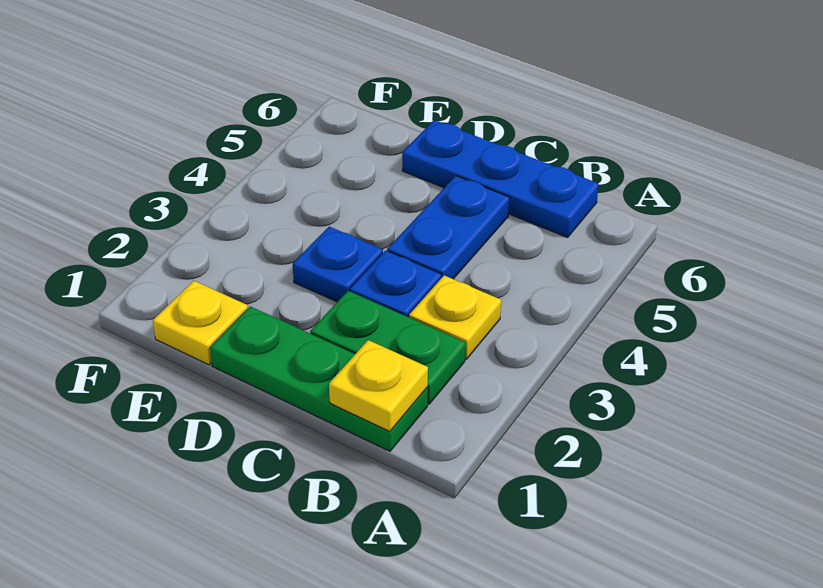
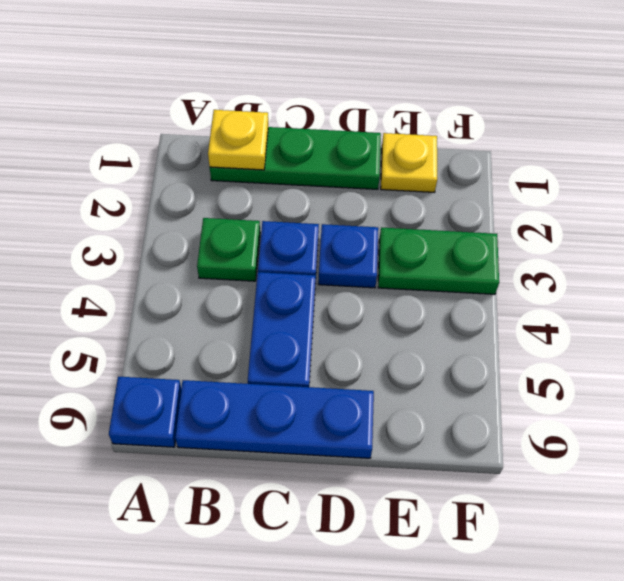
none -> blue plate A6 level 1
green plate B2:C2 level 1 -> green plate E3:F3 level 1
yellow plate B3 level 1 -> green plate B3 level 1

